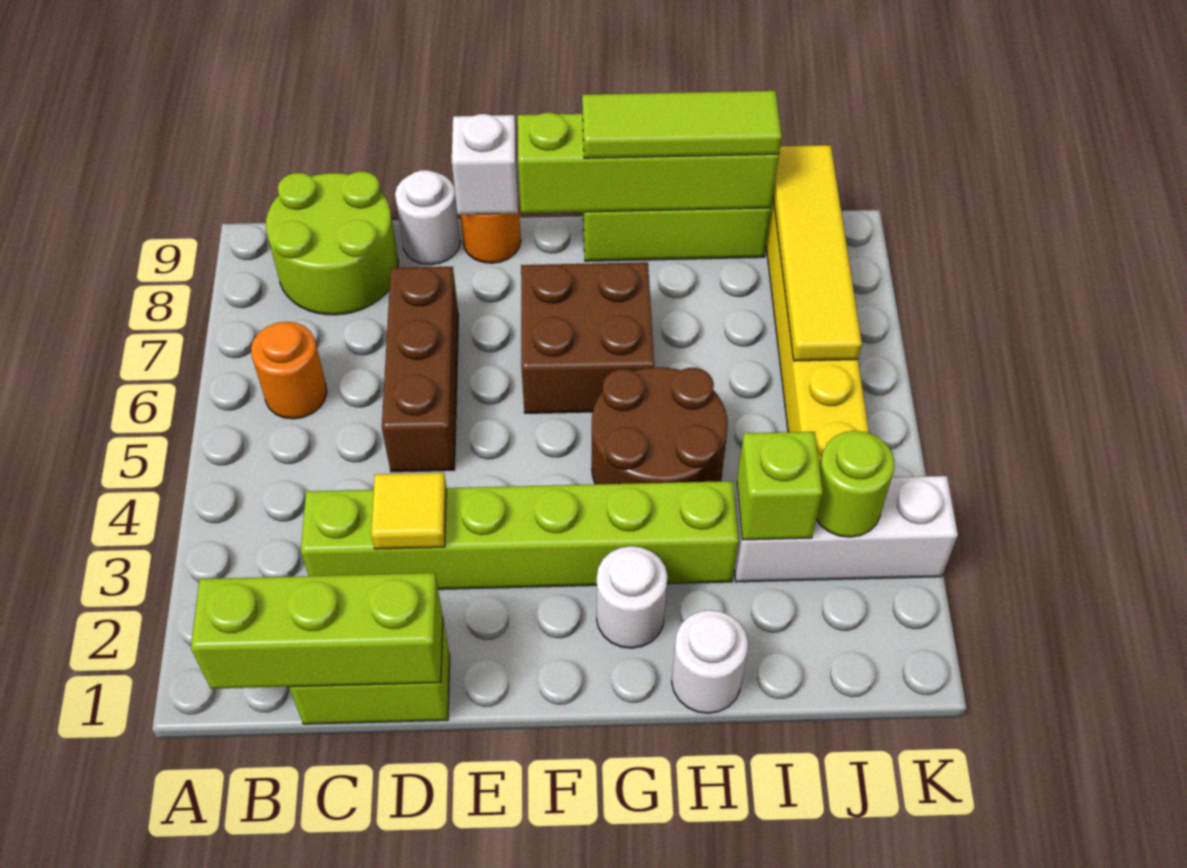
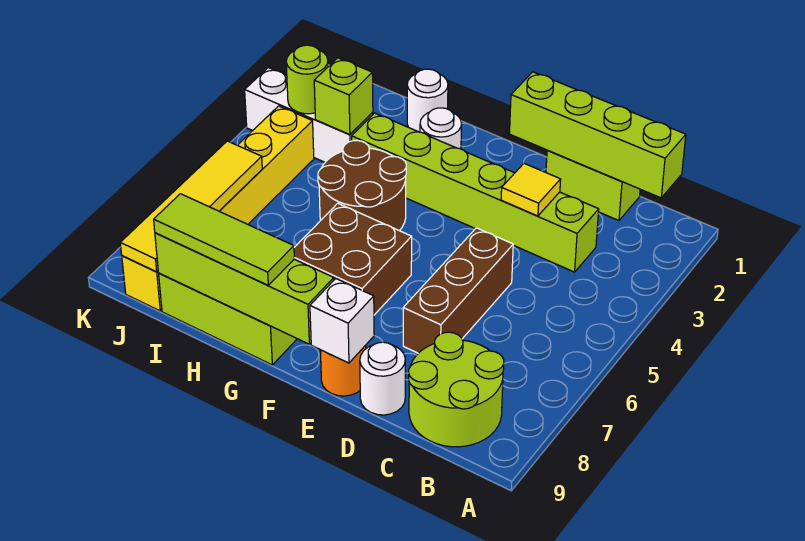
lime brick B1:D1 level 2 -> lime brick B1:E1 level 2
orange round brick B6 level 1 -> none

